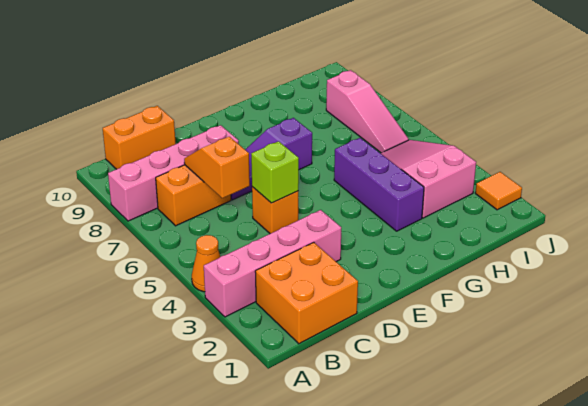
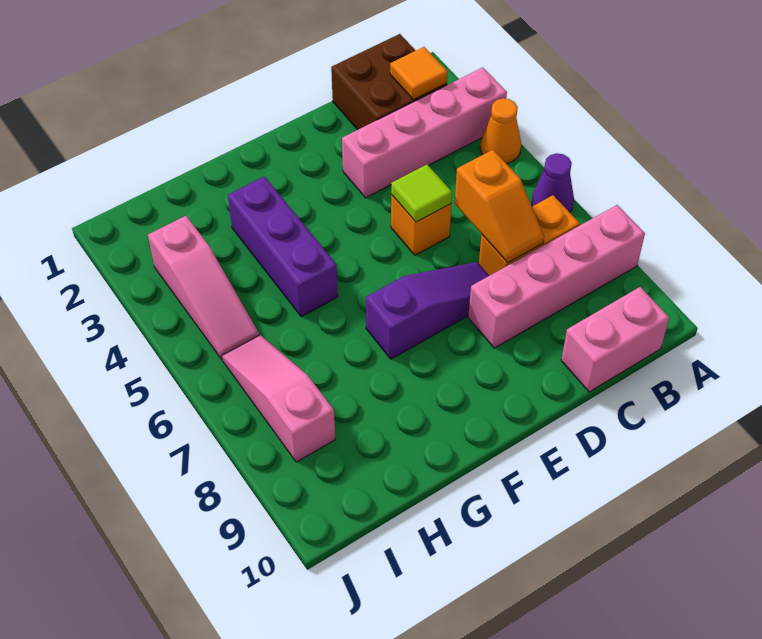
none -> purple cone A6 level 1
orange brick B1:C2 level 1 -> brown brick B1:C2 level 1
orange brick B10:C10 level 1 -> pink brick B10:C10 level 1
lime brick D5 level 2 -> lime tile D5 level 2
pink slope H3:I5 level 1 top 3 -> pink slope I3:I5 level 1 top 3
orange tile J2 level 1 -> orange tile B2 level 2

